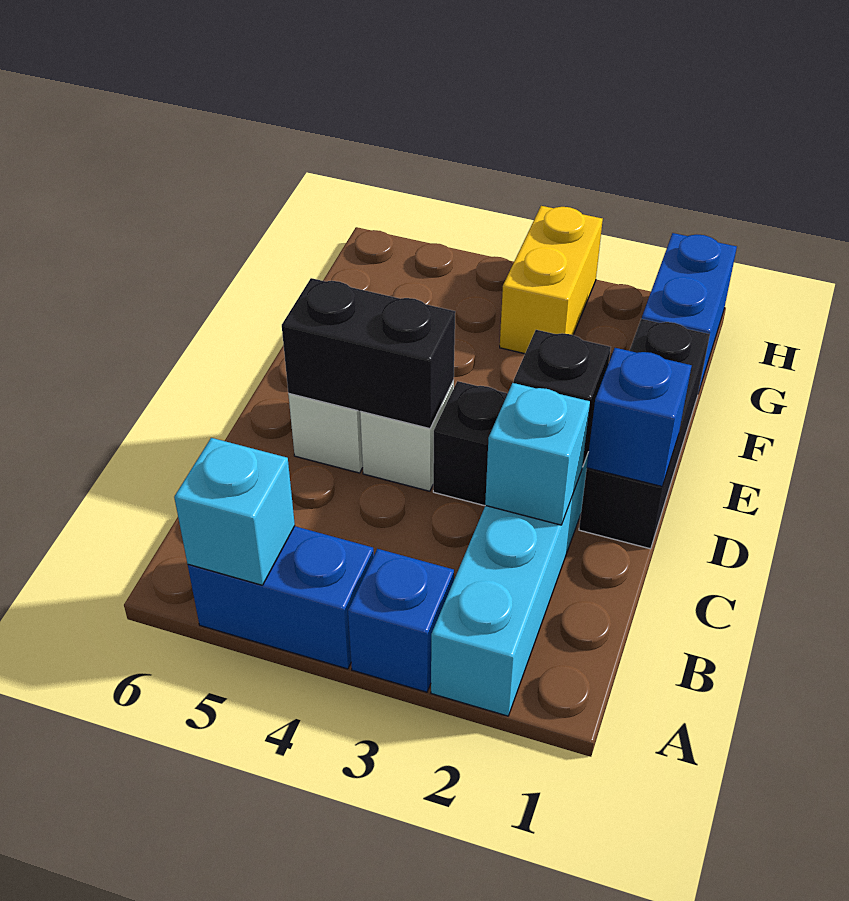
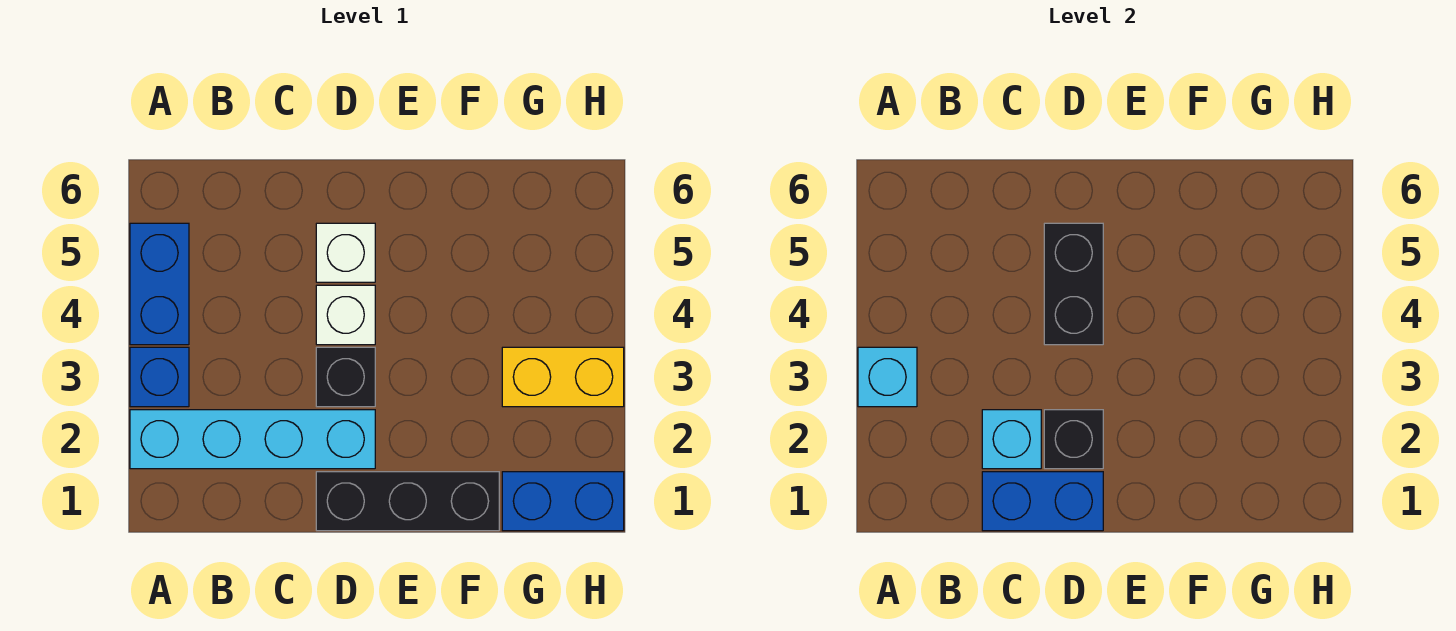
cyan brick A5 level 2 -> cyan brick A3 level 2
blue brick D1 level 2 -> blue brick C1:D1 level 2

